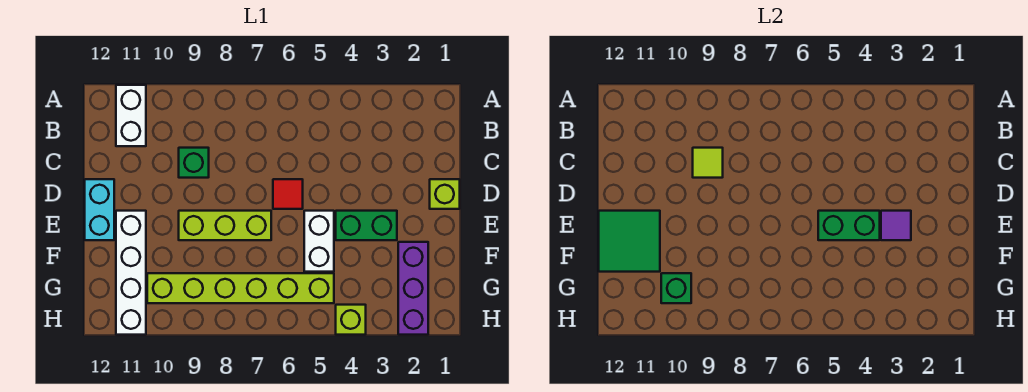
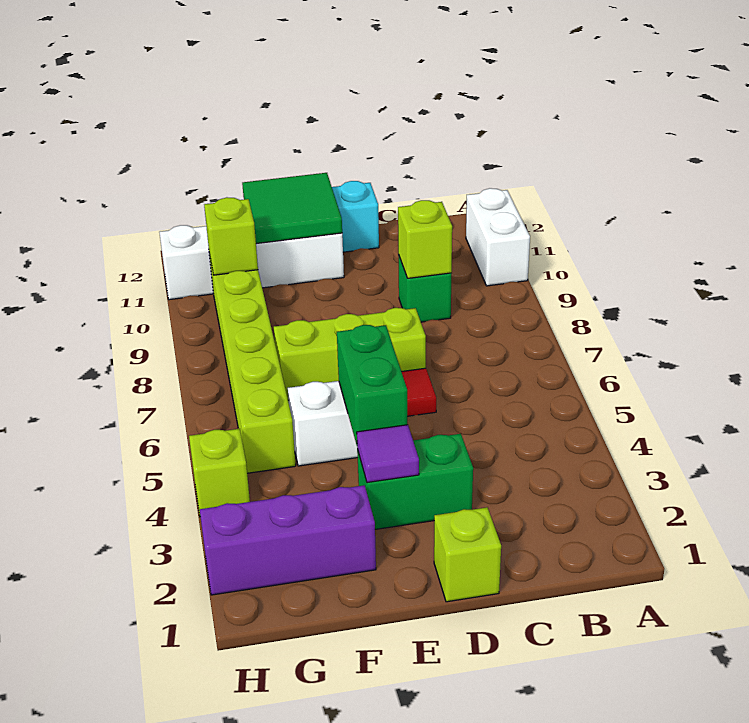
white brick A11:B11 level 1 -> white brick A10:A11 level 1
lime tile C9 level 2 -> lime brick C9 level 2
green brick E3:E4 level 1 -> green brick D3:E3 level 1
lime brick E7:E9 level 1 -> lime brick D7:F7 level 1
green brick G10 level 2 -> lime brick G10 level 2

